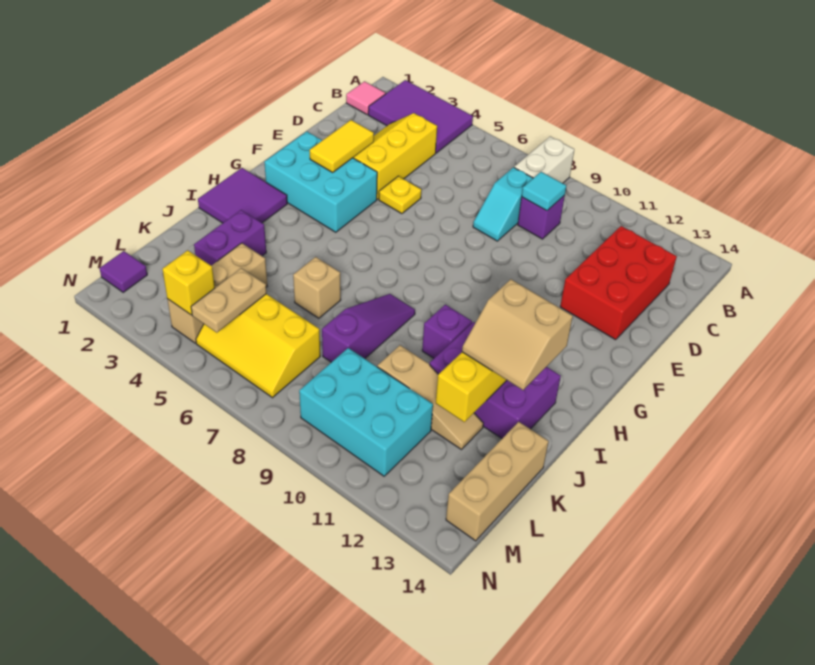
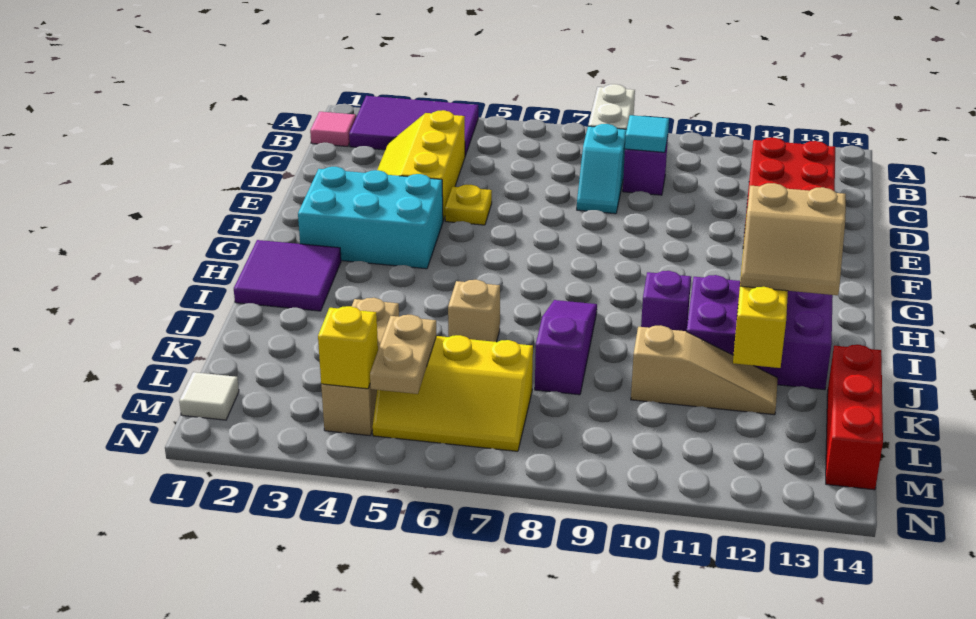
yellow tile E3:F3 level 2 -> none
purple brick J3:K3 level 1 -> none
tan brick K14:M14 level 1 -> red brick K14:M14 level 1
cyan brick L9:M11 level 1 -> none
purple tile M1 level 1 -> white tile M1 level 1

